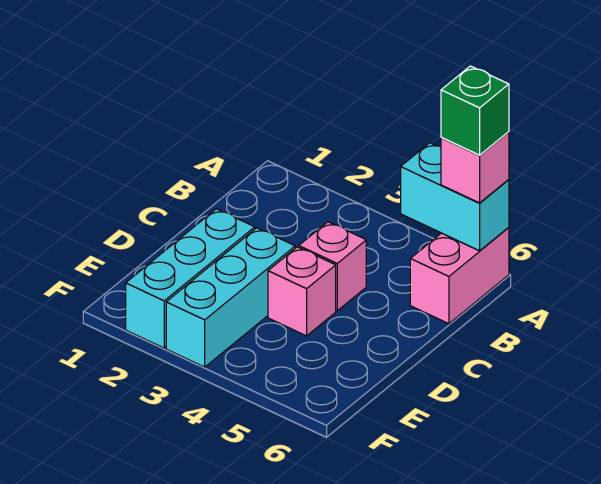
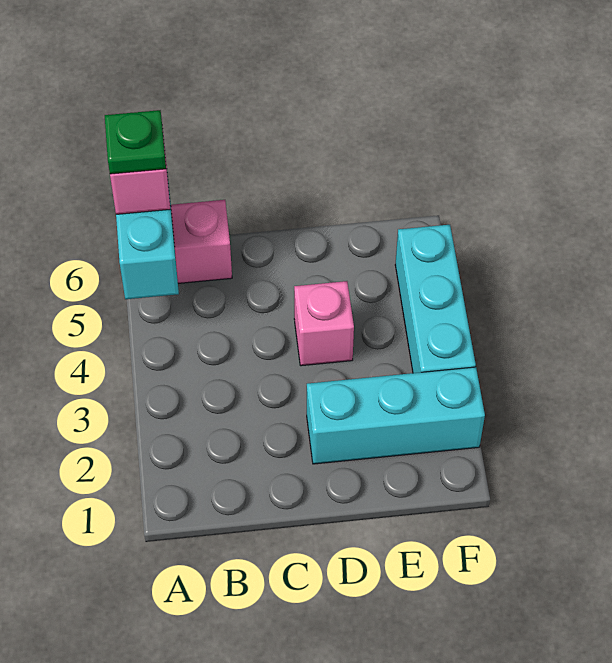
green brick A6 level 4 -> green plate A6 level 4
pink brick C4 level 1 -> none
cyan brick D3:F3 level 1 -> cyan brick F3:F5 level 1

